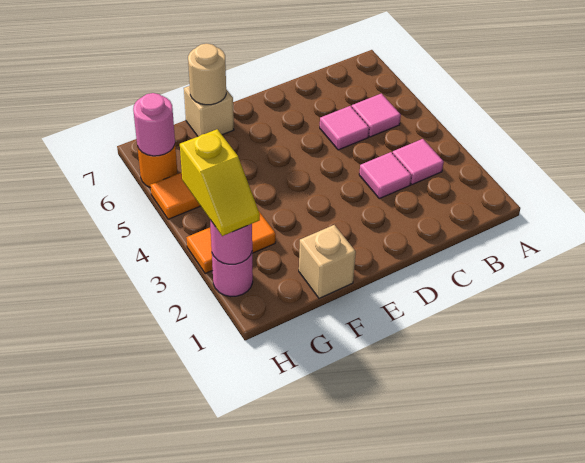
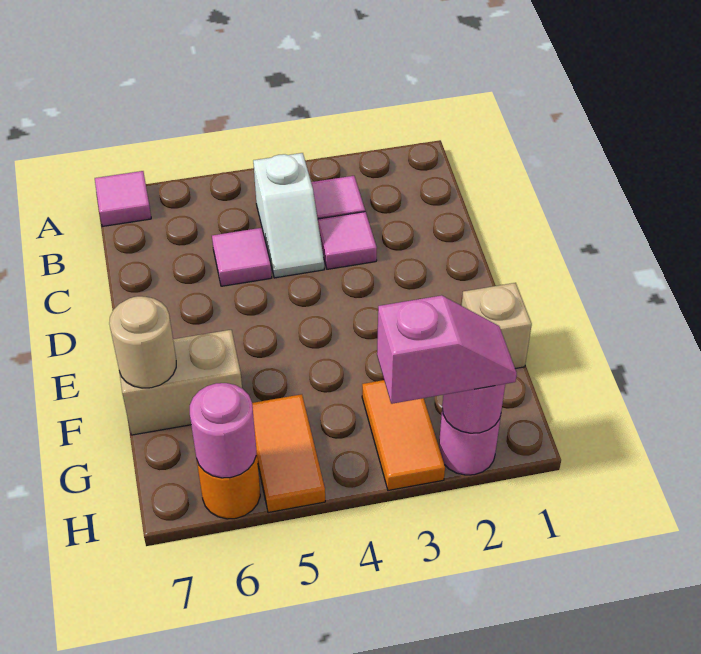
none -> white slope B4:C4 level 1 top B
pink tile B5 level 1 -> pink tile A7 level 1
tan brick F7 level 1 -> tan brick F6:F7 level 1
yellow slope H2:H3 level 3 top 3 -> pink slope H2:H3 level 3 top 3

